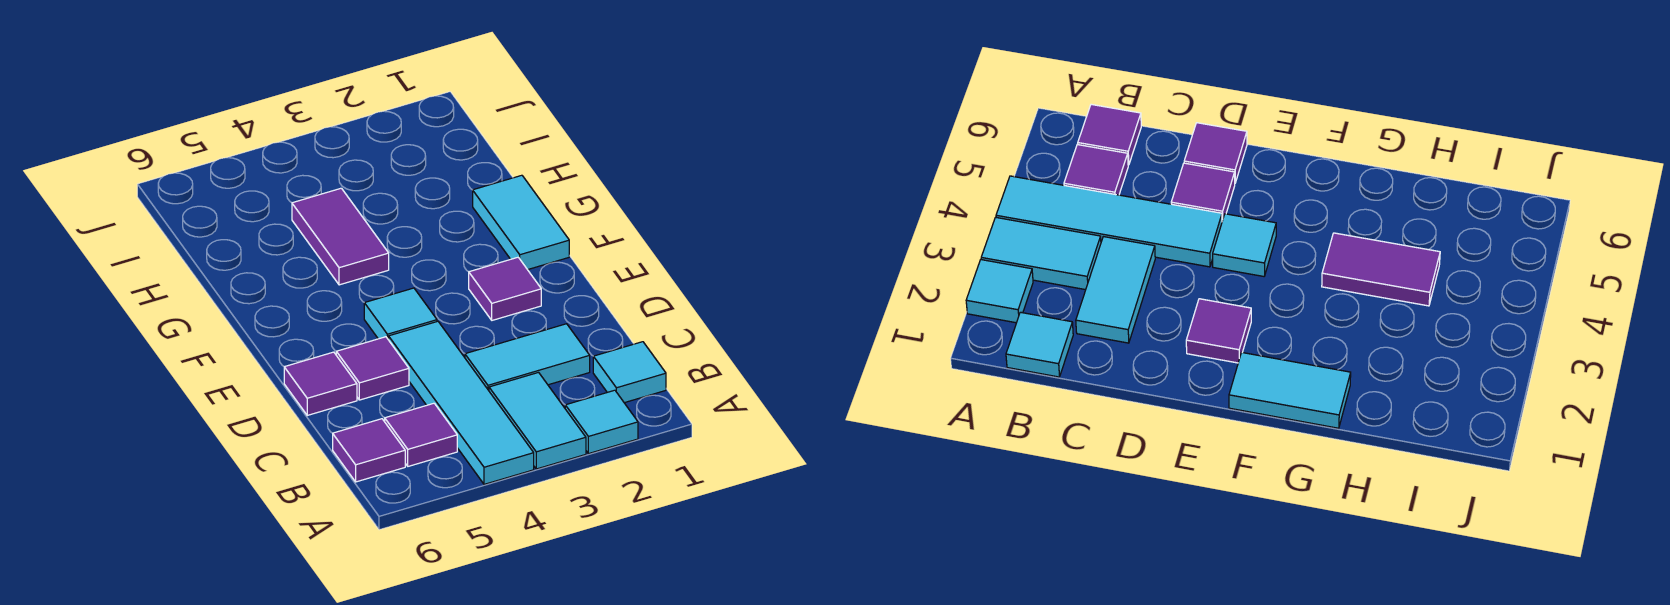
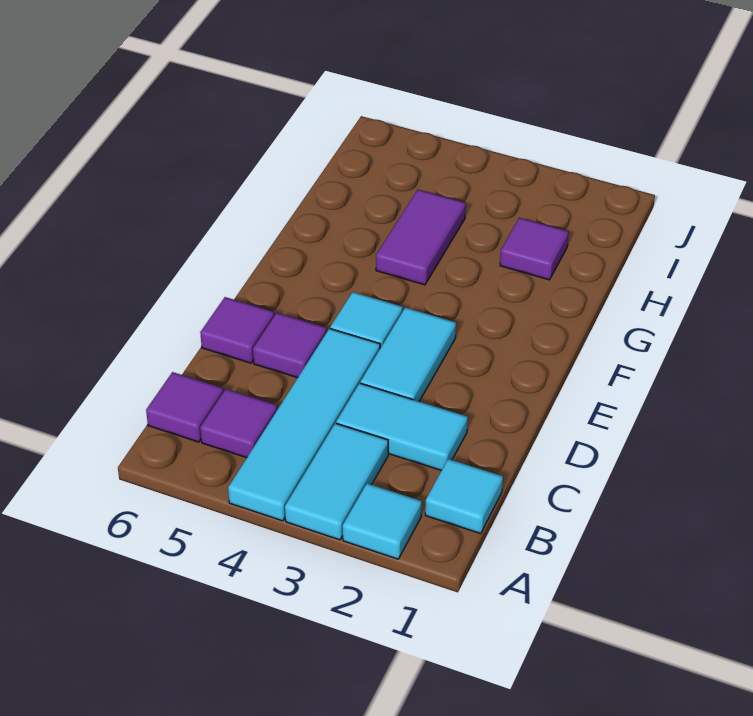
purple tile E2 level 1 -> purple tile H2 level 1
cyan tile F1:G1 level 1 -> cyan tile D3:E3 level 1

